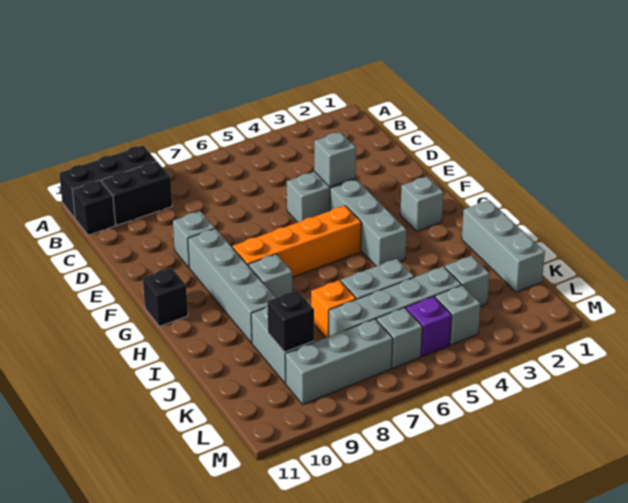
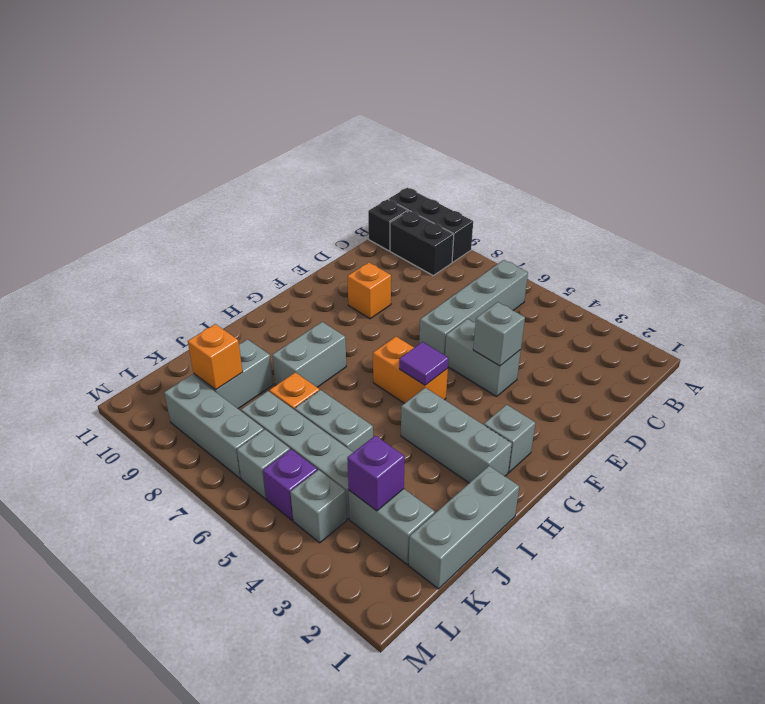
grey brick E9 level 1 -> orange brick E9 level 1
grey brick F4:H4 level 1 -> grey brick H2:H4 level 1
grey brick F9:I9 level 1 -> grey brick B6:E6 level 1
orange brick G5:G8 level 1 -> orange brick G5:G6 level 1
none -> purple tile G5 level 2
black brick G11 level 1 -> none
grey brick H8 level 1 -> grey brick H8:I8 level 1
grey brick K3 level 1 -> grey brick K2:K3 level 1
none -> purple brick K3 level 2
black brick K9 level 2 -> orange brick K9 level 2

